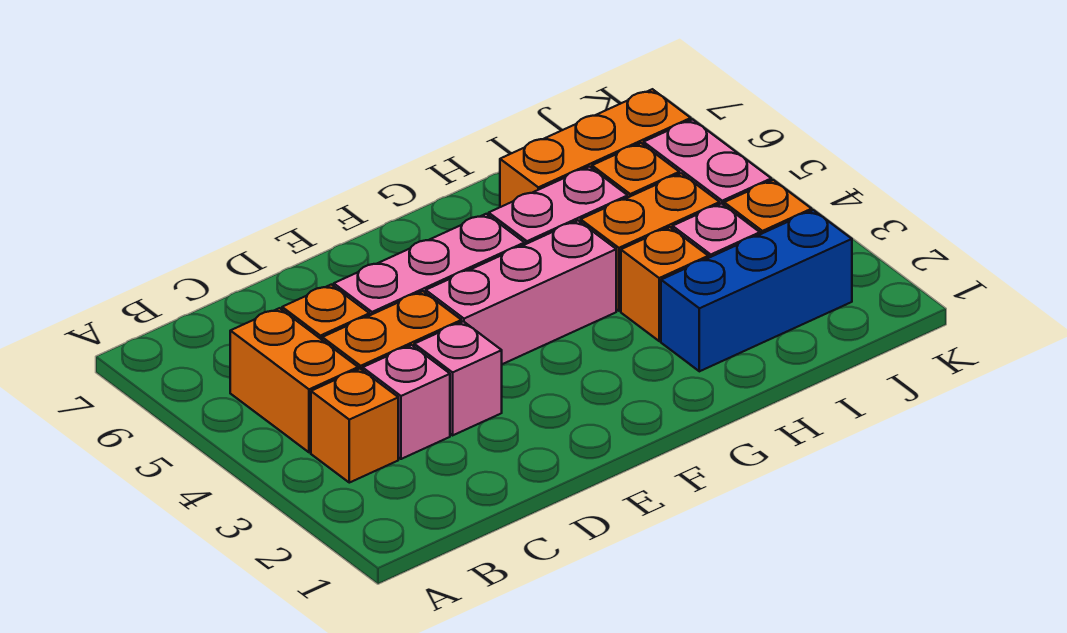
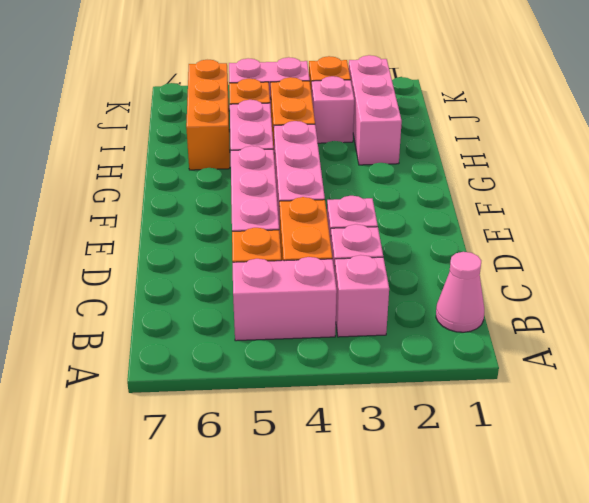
none -> pink cone B1 level 1
orange brick B3 level 1 -> pink brick B3 level 1
orange brick B4:B5 level 1 -> pink brick B4:B5 level 1
blue brick H2:J2 level 1 -> pink brick H2:J2 level 1
orange brick H3 level 1 -> none

